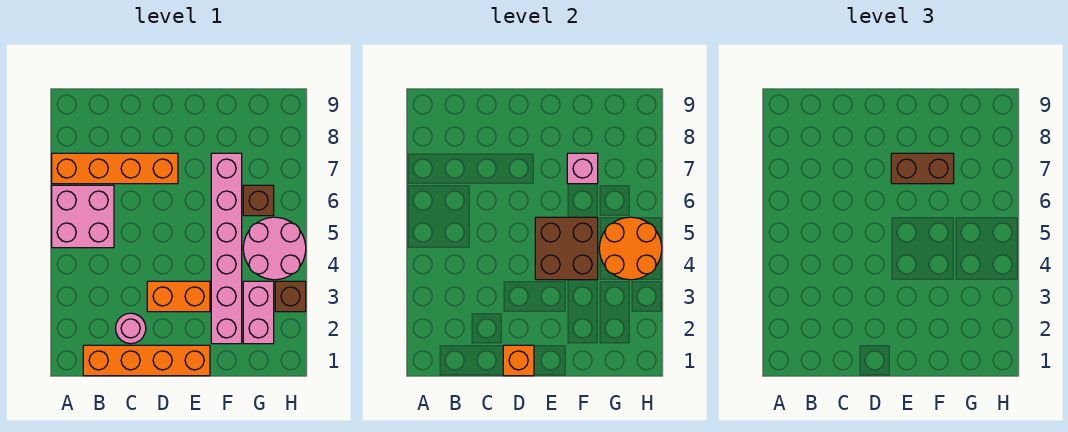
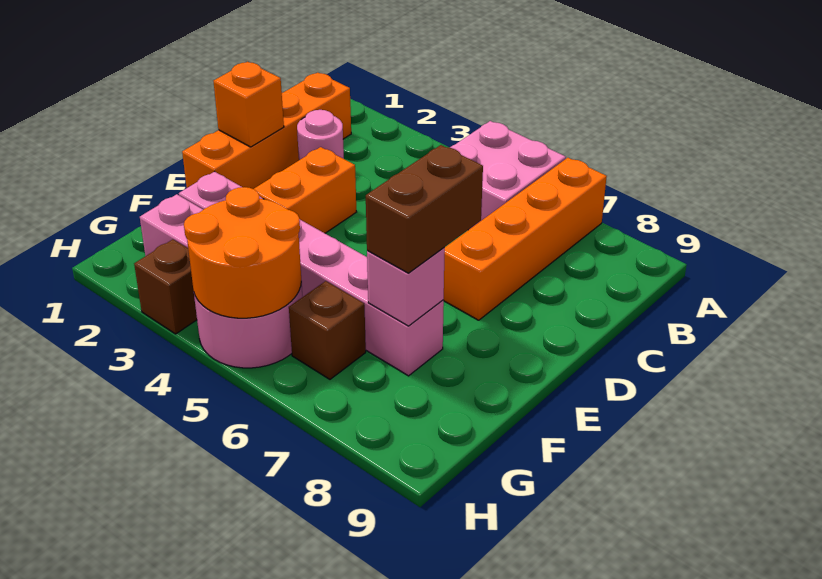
brown brick E4:F5 level 2 -> none

